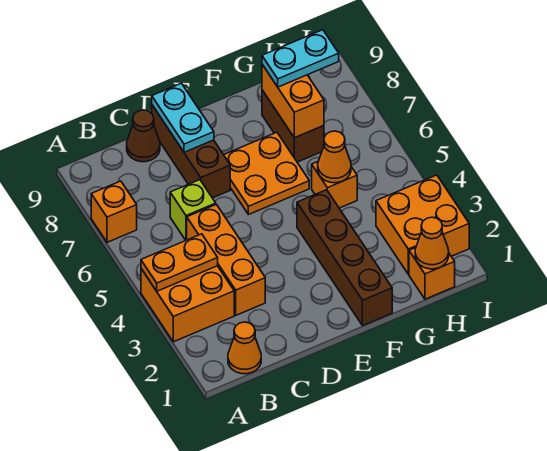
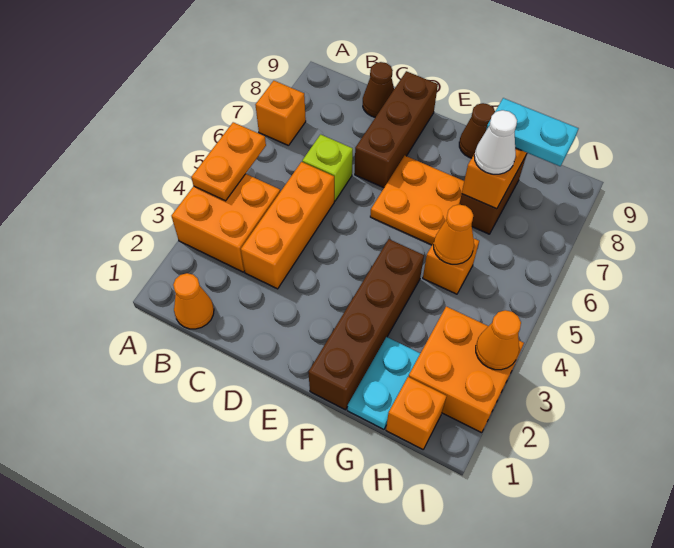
orange plate A4:B4 level 2 -> orange plate A4:A5 level 2
cyan plate D8:D9 level 2 -> cyan plate G1:G2 level 1
none -> brown cone F9 level 1
none -> white cone G7 level 3
orange cone H1 level 2 -> orange cone I3 level 2

